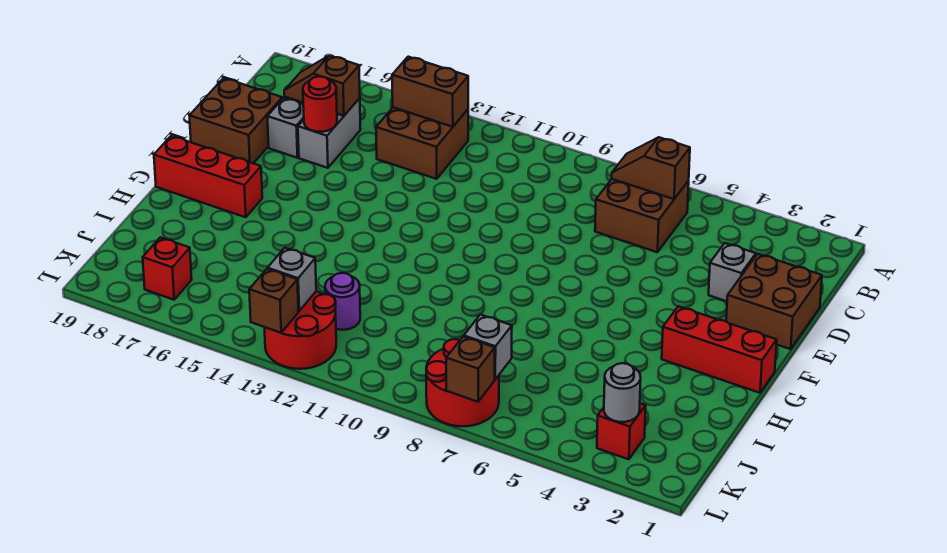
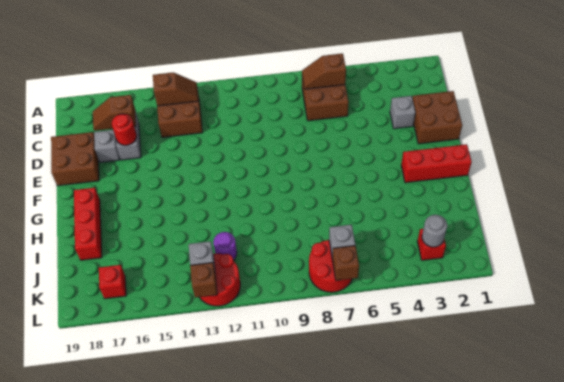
brown brick B13:B14 level 2 -> brown slope B13:B14 level 2 top 14
red brick G17:G19 level 1 -> red brick G18:I18 level 1

